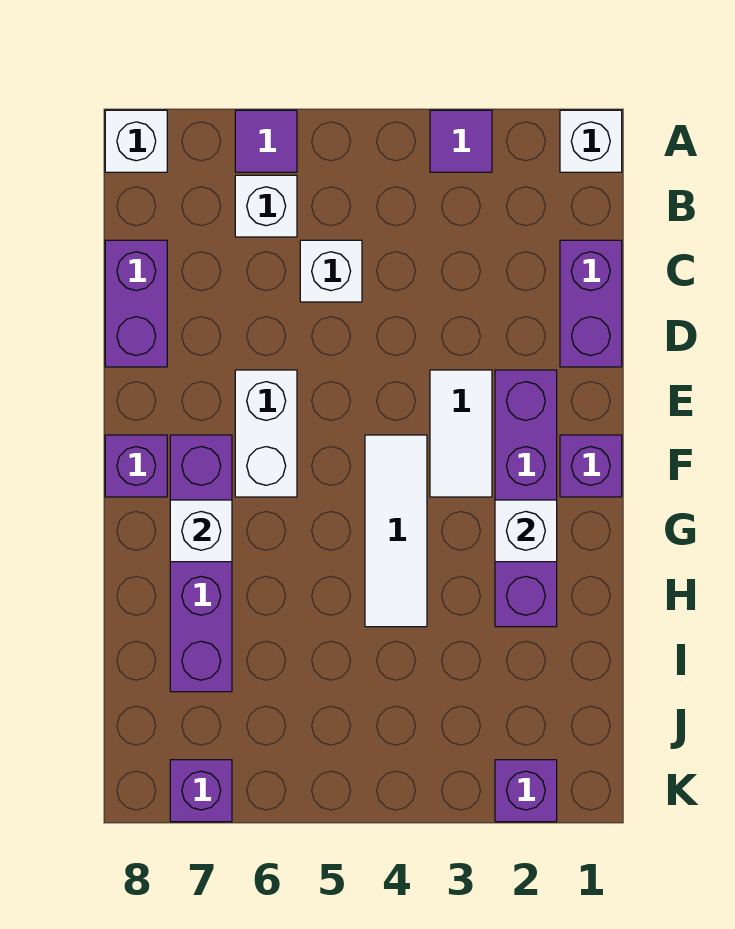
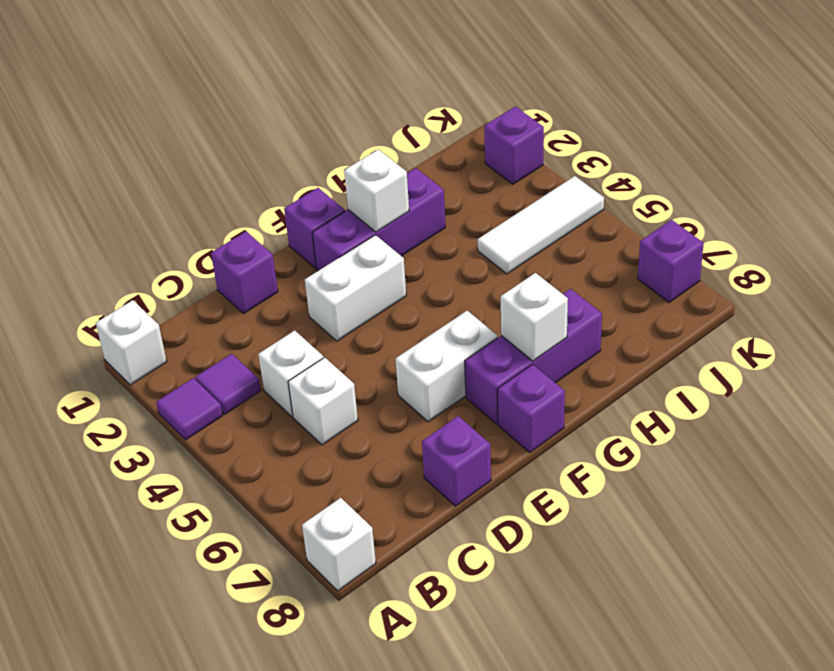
purple tile A6 level 1 -> purple tile B3 level 1
white brick B6 level 1 -> white brick C4 level 1
purple brick C1:D1 level 1 -> purple brick D1 level 1
purple brick C8:D8 level 1 -> purple brick D8 level 1
purple brick E2:H2 level 1 -> purple brick F2:H2 level 1
white tile E3:F3 level 1 -> white brick E3:F3 level 1
white tile F4:H4 level 1 -> white tile I4:K4 level 1
purple brick F7:I7 level 1 -> purple brick F7:H7 level 1

